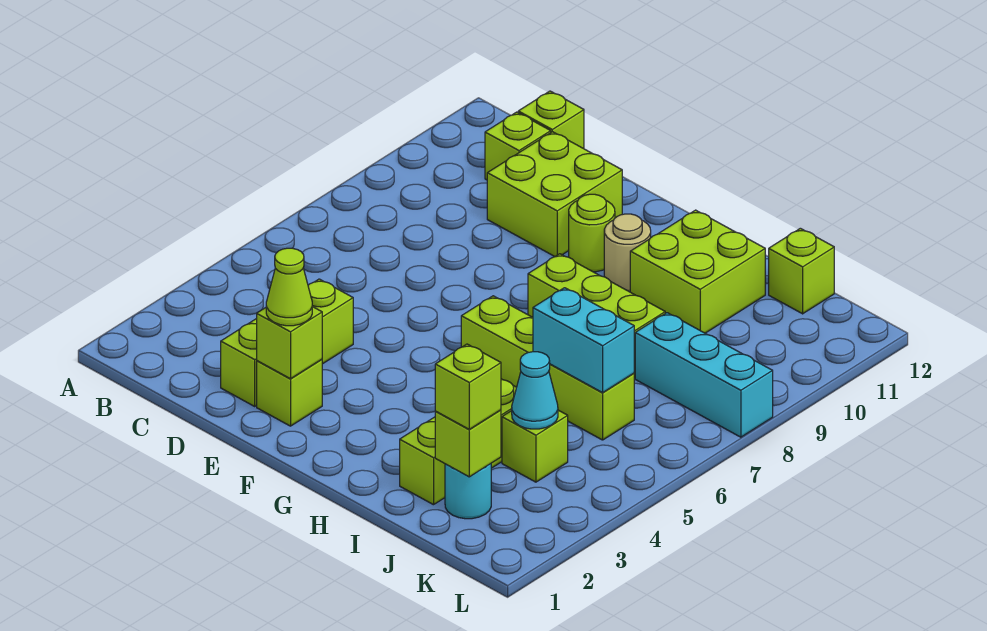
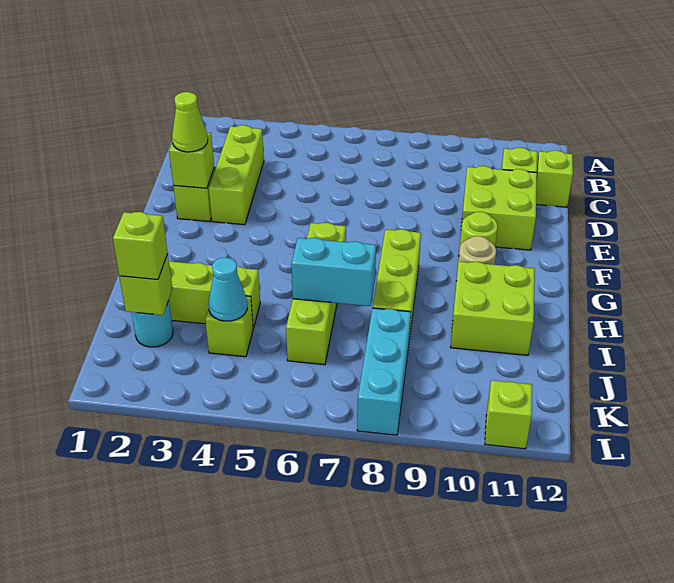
lime brick D2:D4 level 1 -> lime brick C3:E3 level 1
cyan brick I6:J6 level 2 -> cyan brick I6:I7 level 2
lime brick J12 level 1 -> lime brick L11 level 1

